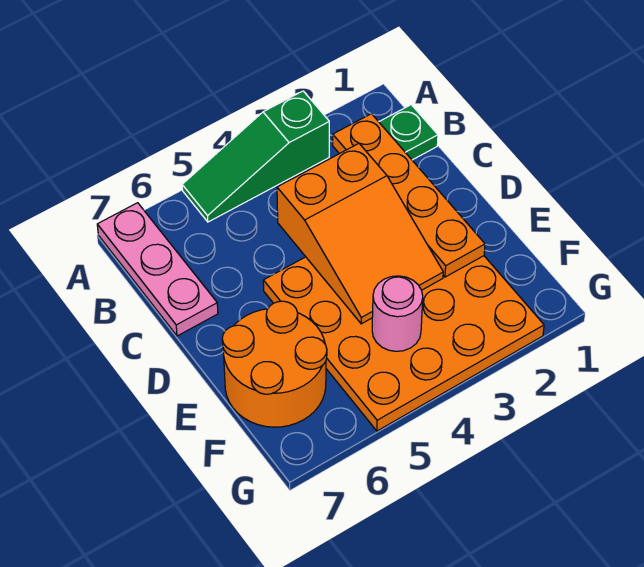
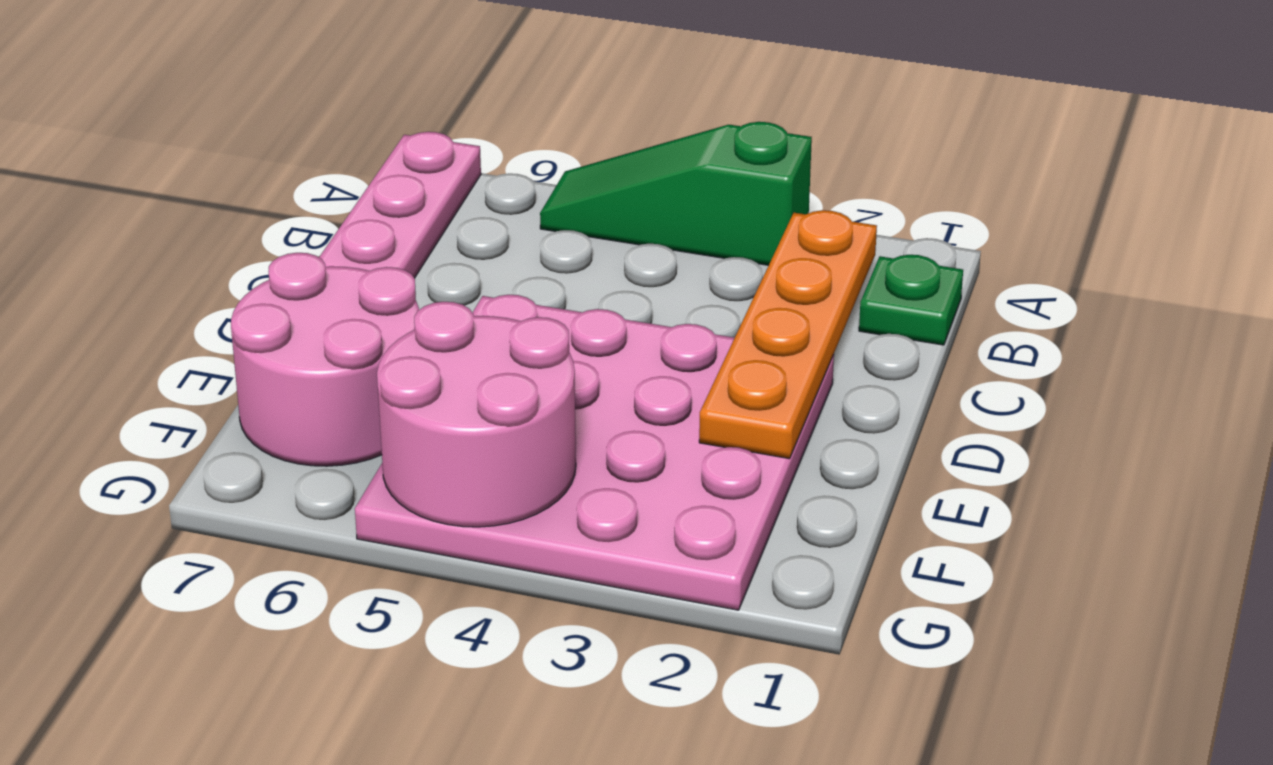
orange slope C3:E4 level 2 top C -> none
orange plate D2:G5 level 1 -> pink plate D2:G5 level 1
orange round brick E6:F7 level 1 -> pink round brick E6:F7 level 1
pink round brick F4 level 2 -> pink round brick F4:G5 level 2

